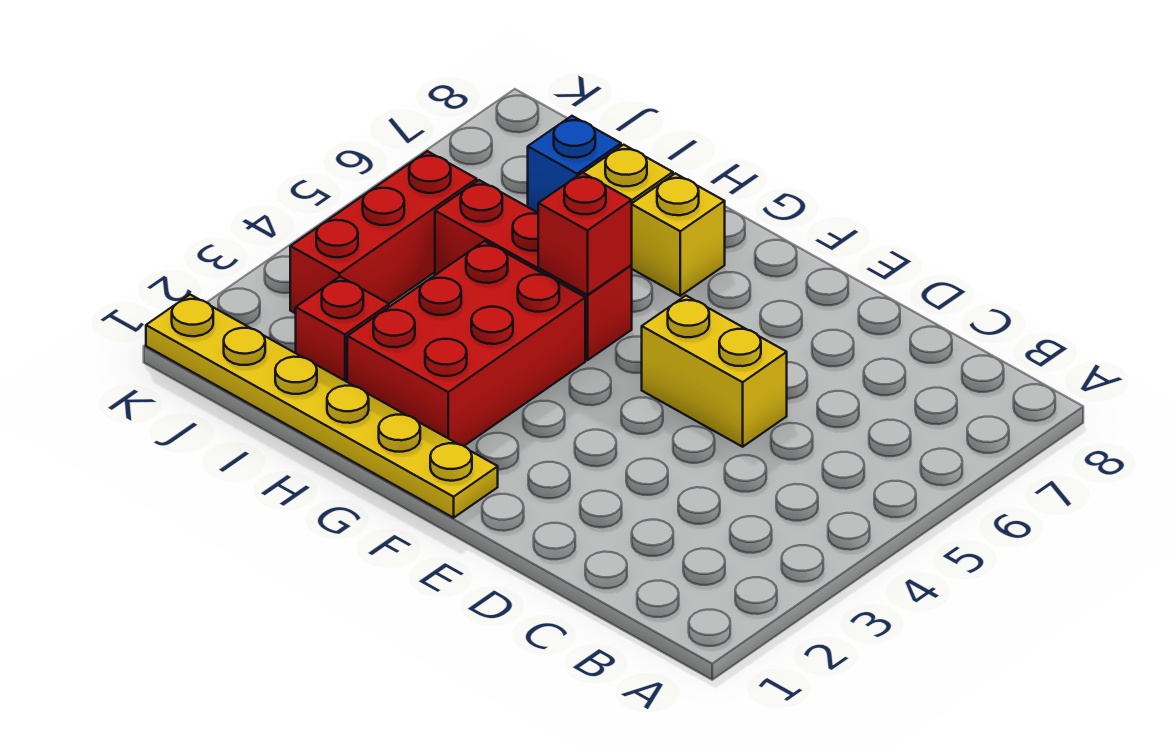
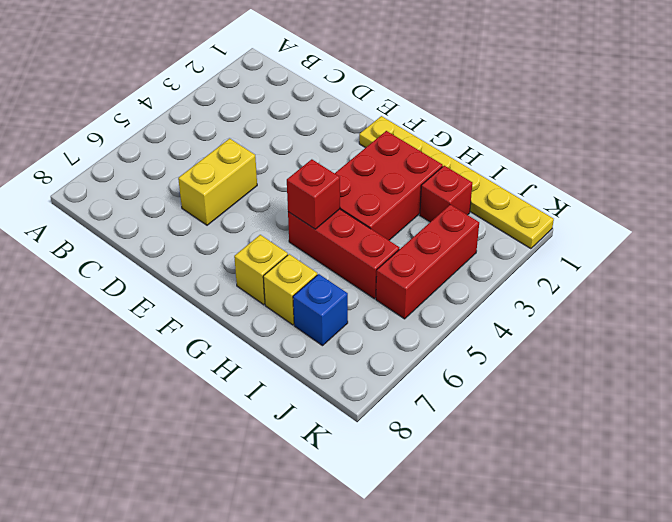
yellow brick D5:E5 level 1 -> yellow brick D5:D6 level 1

